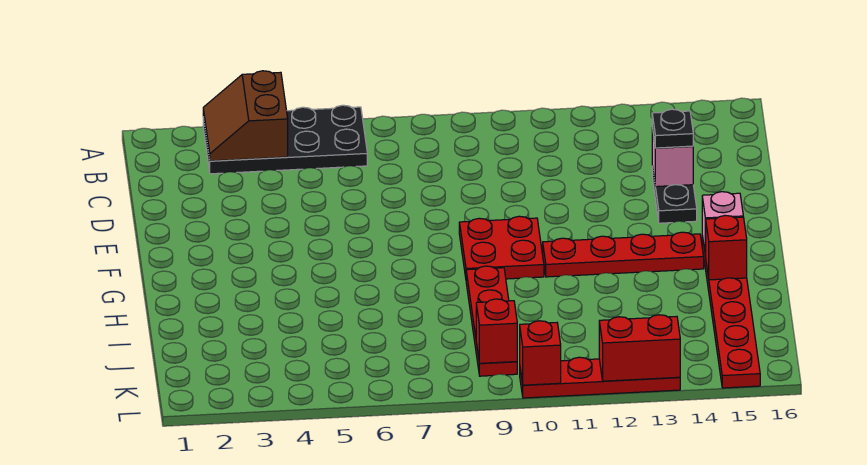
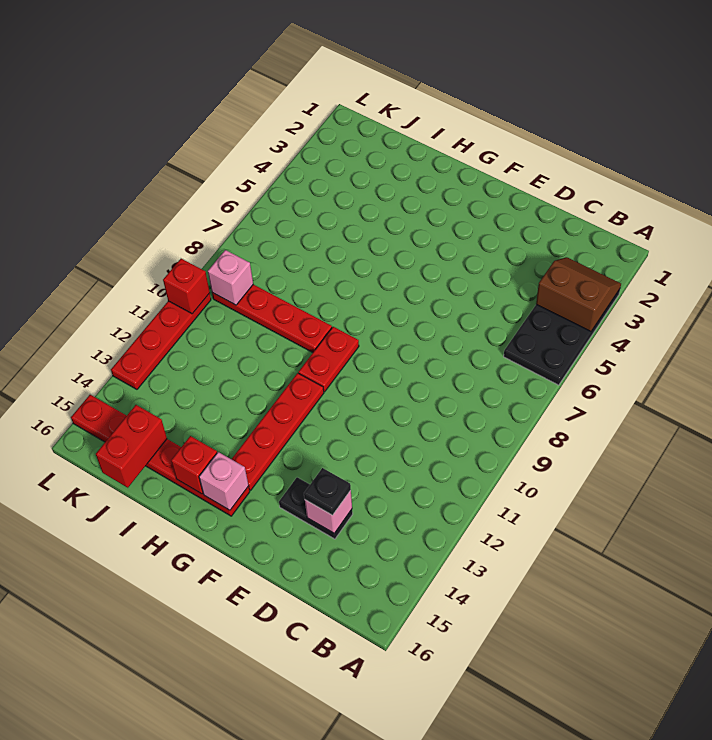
red plate F9:G10 level 1 -> red plate G9:G10 level 1
red brick K9 level 2 -> pink brick K9 level 2
red brick L12:L13 level 2 -> red brick J15:J16 level 2

